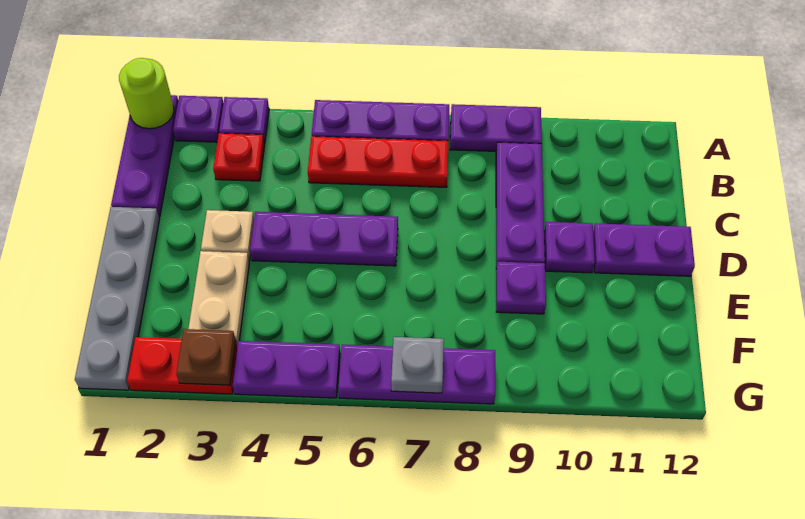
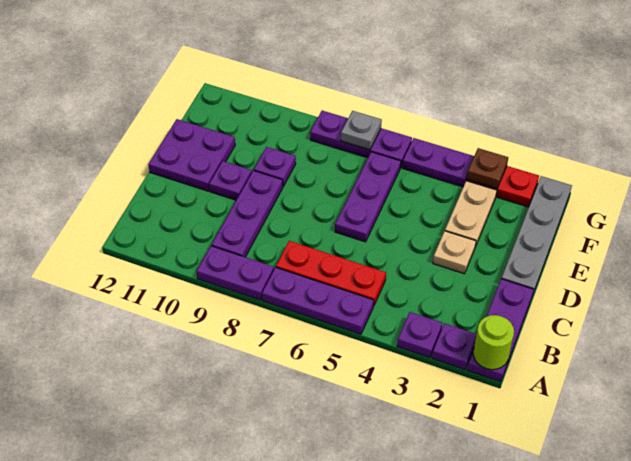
red plate B3 level 1 -> none
purple plate D4:D6 level 1 -> purple plate D6:F6 level 1
purple plate D11:D12 level 1 -> purple plate D11:E12 level 1

